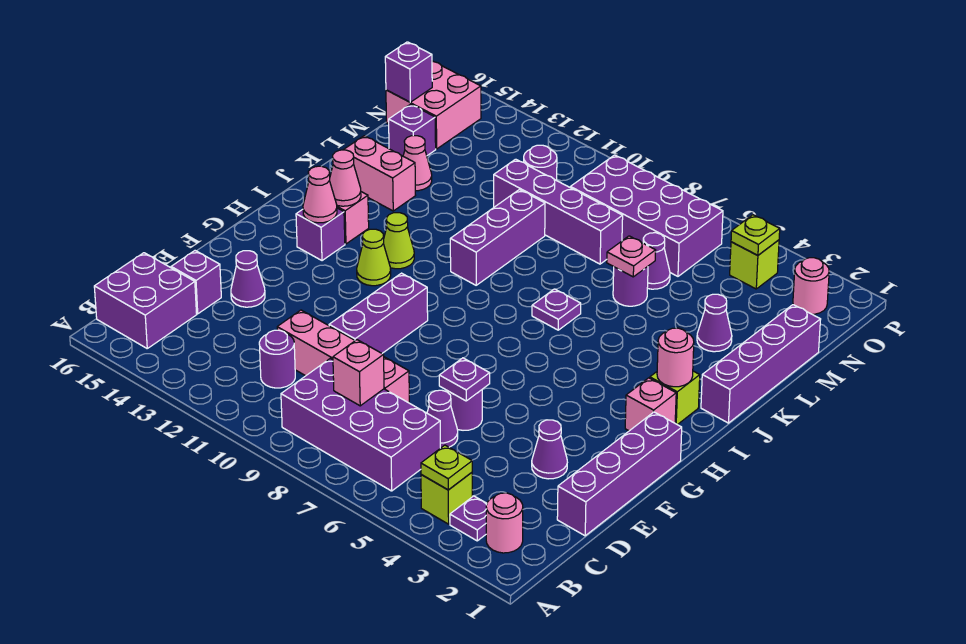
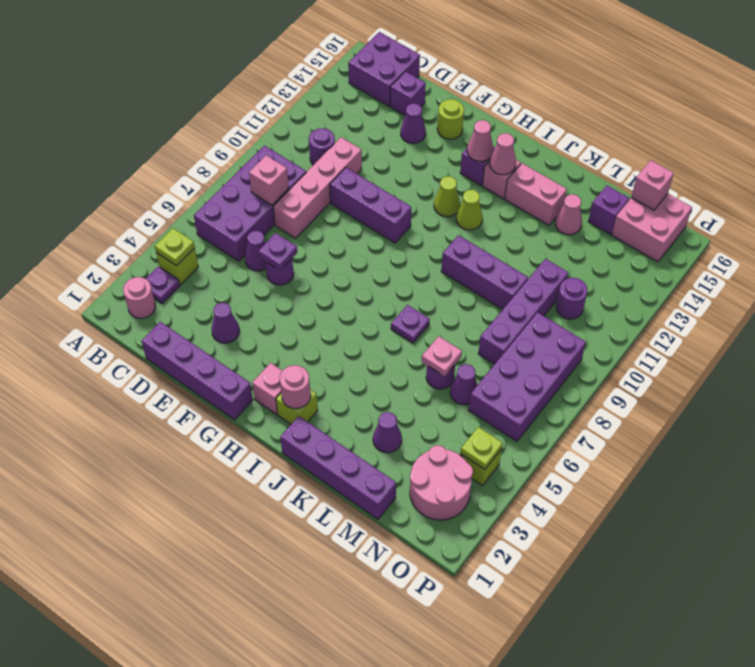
none -> lime round brick F15 level 1
pink brick K14:K15 level 1 -> pink brick J14:K14 level 1
purple brick N16 level 2 -> pink brick N16 level 2
pink round brick O2 level 1 -> pink round brick N2:O3 level 1

